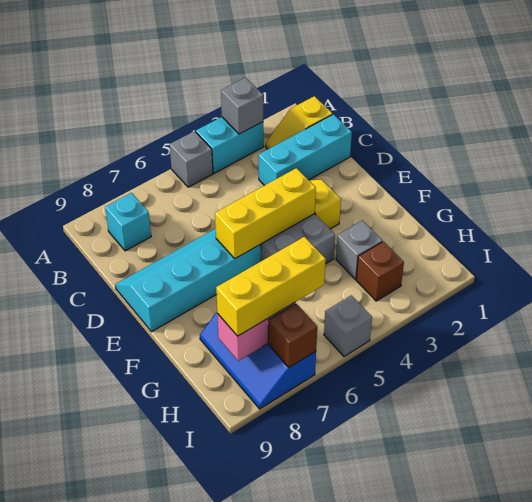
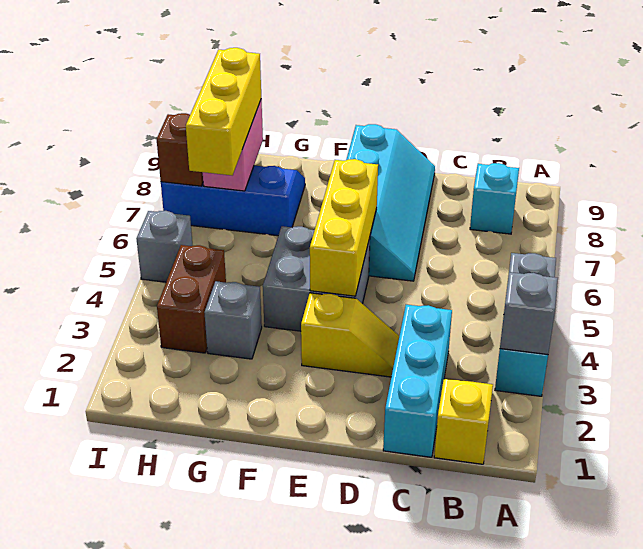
brown brick H3 level 1 -> brown brick H3:H4 level 1

